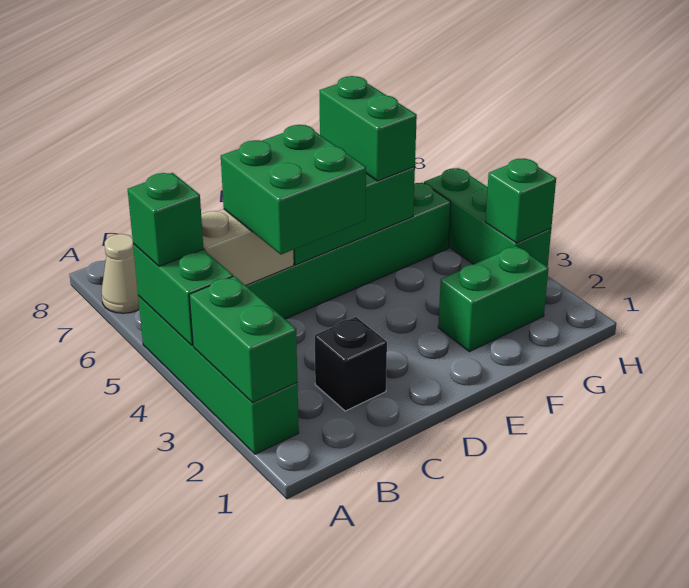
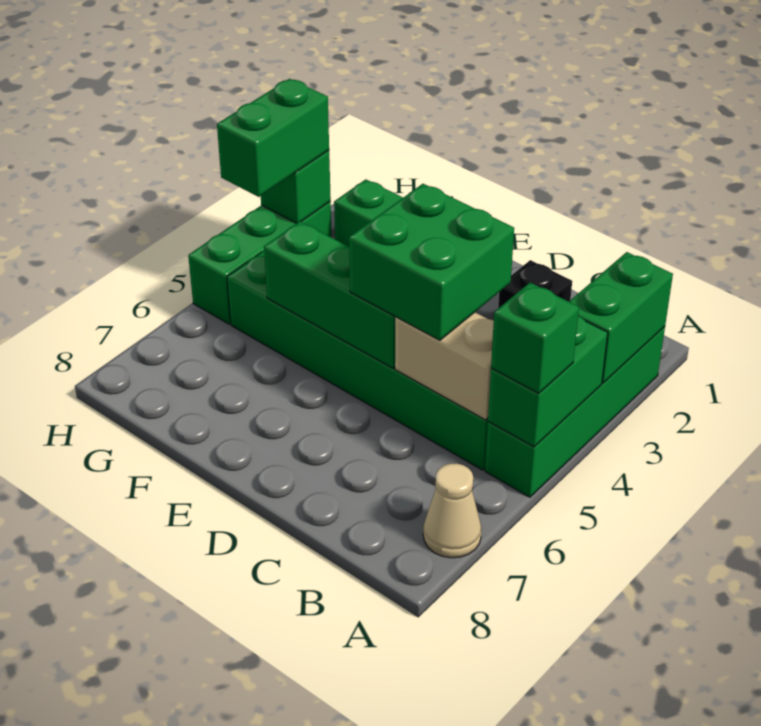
green brick F5:F6 level 3 -> green brick H3:H4 level 3

